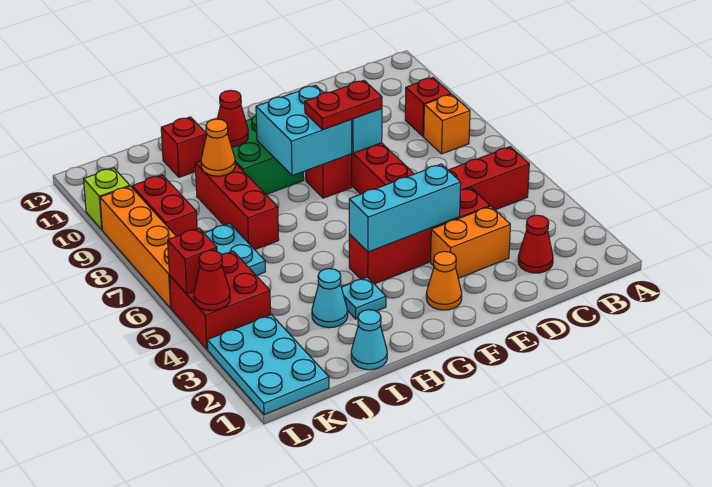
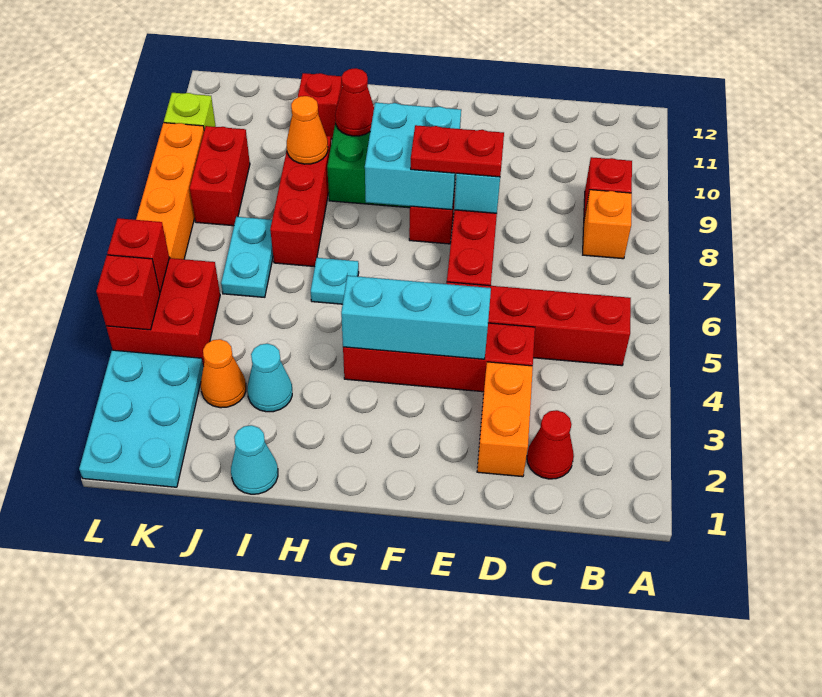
orange brick D3:E3 level 1 -> orange brick D2:D3 level 1
orange cone F2 level 1 -> orange cone J3 level 1
cyan plate H3 level 1 -> cyan plate H6 level 1
red cone L4 level 2 -> red brick L4 level 2

